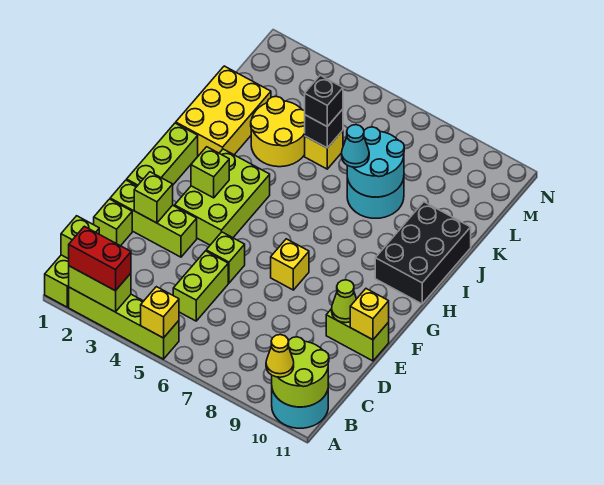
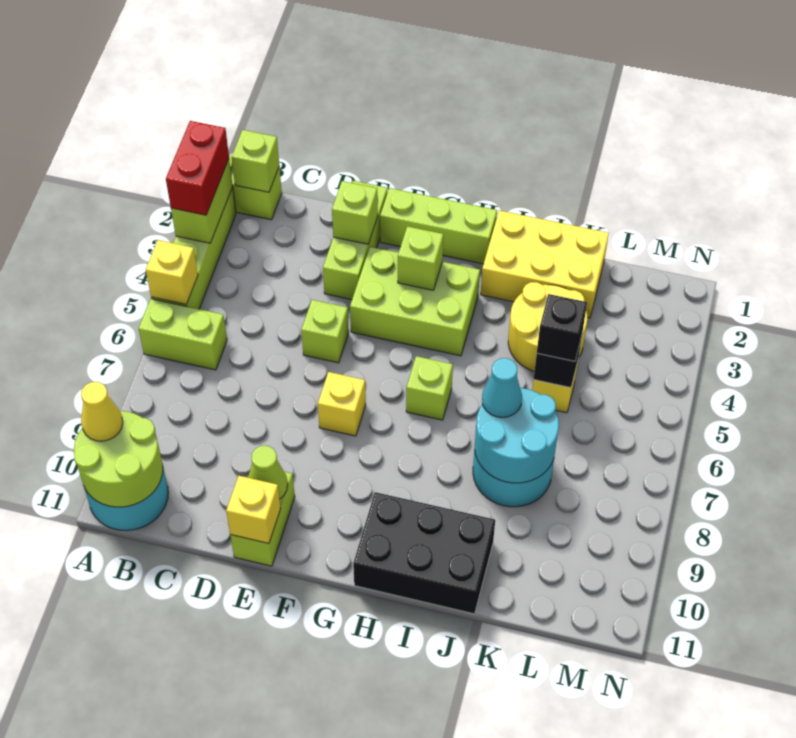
lime brick C5:D5 level 1 -> lime brick A6:B6 level 1
lime brick D1 level 1 -> lime brick H6 level 1

